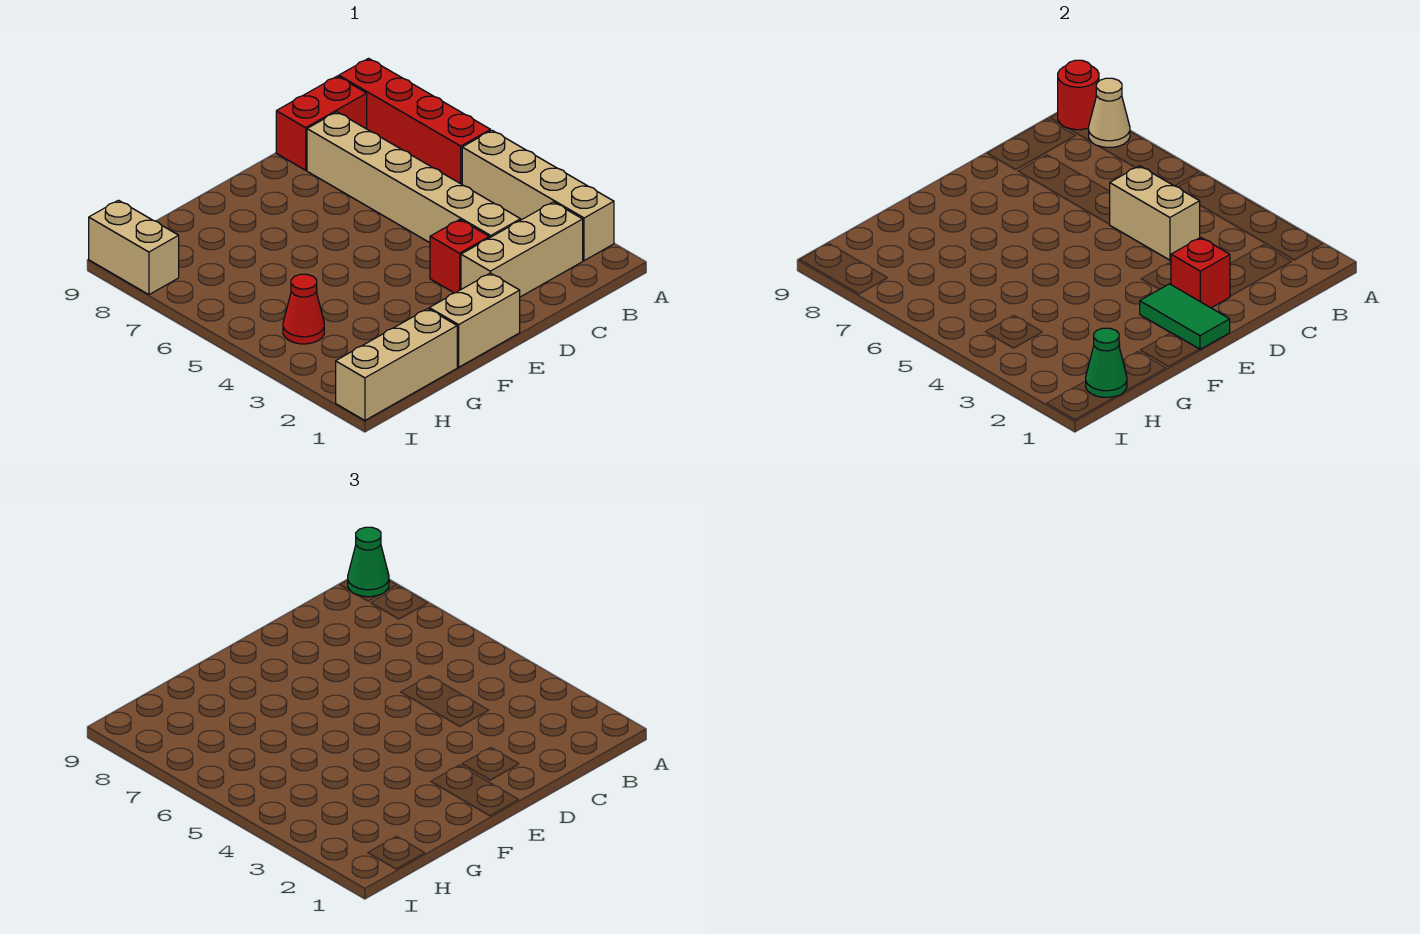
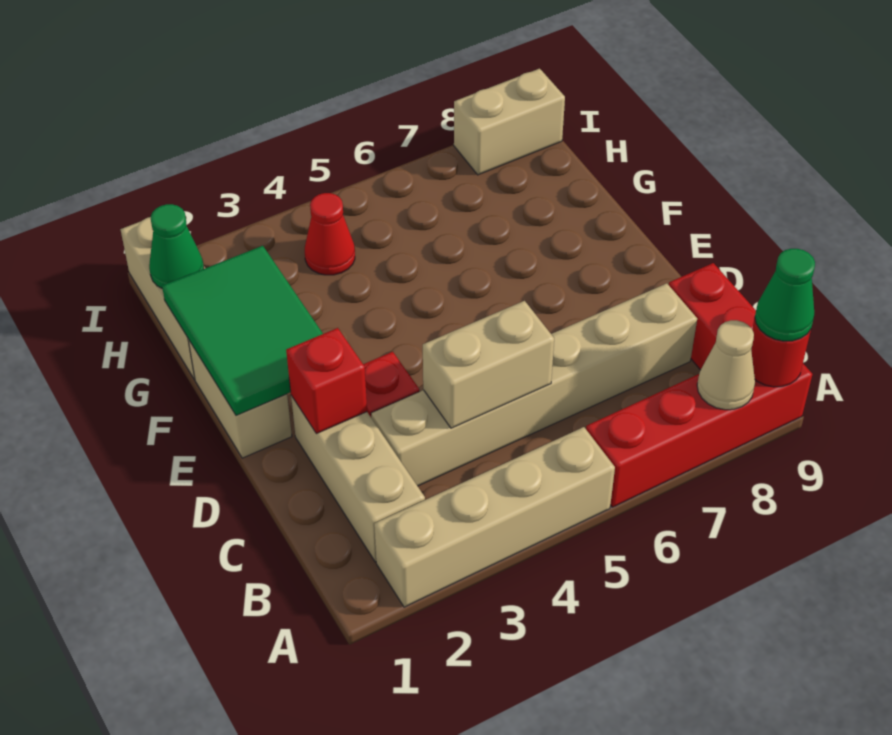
green tile E1:E2 level 2 -> green tile E1:G2 level 2

